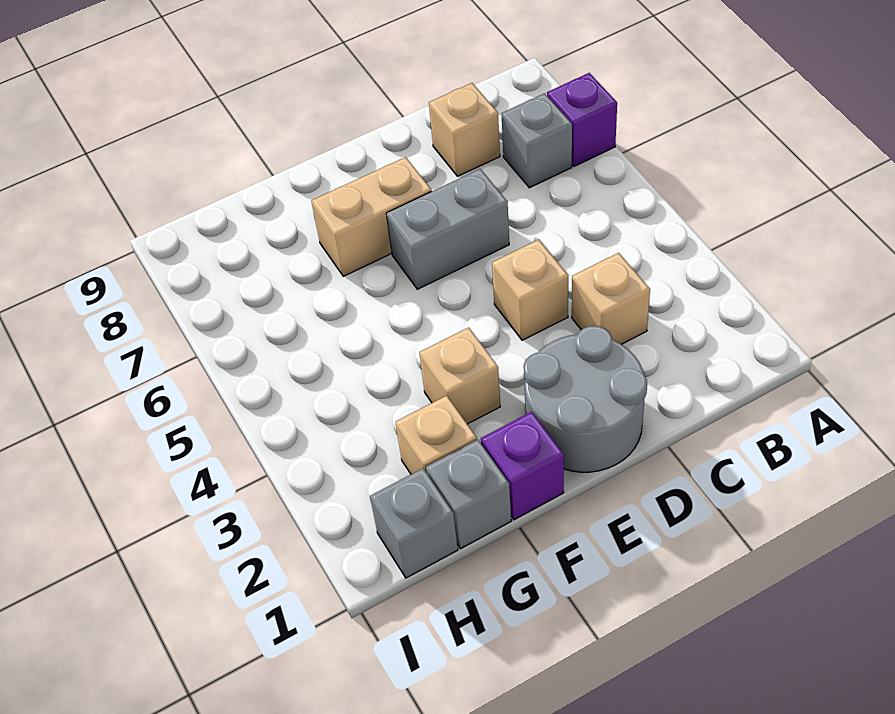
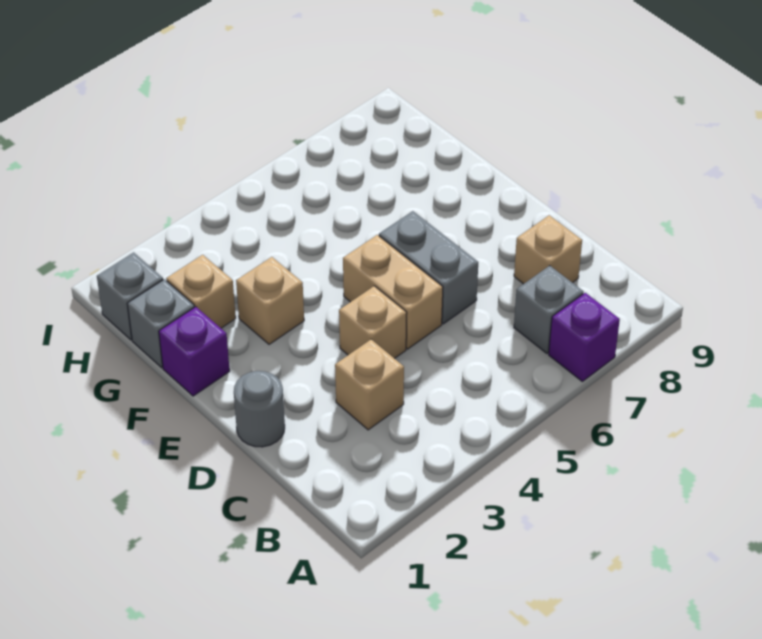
grey round brick D1:E2 level 1 -> grey round brick D1 level 1
tan brick E7:F7 level 1 -> tan brick D5:E5 level 1

